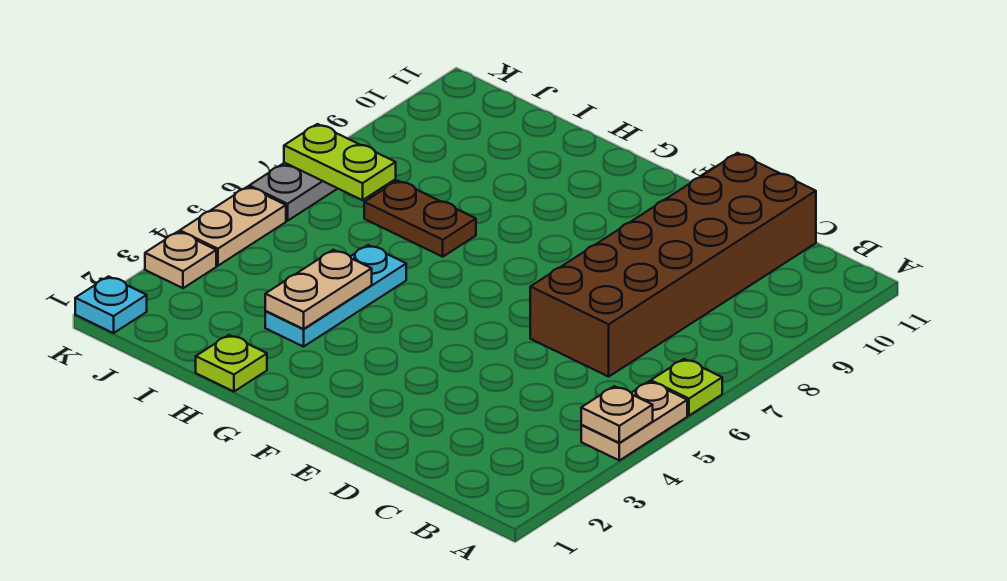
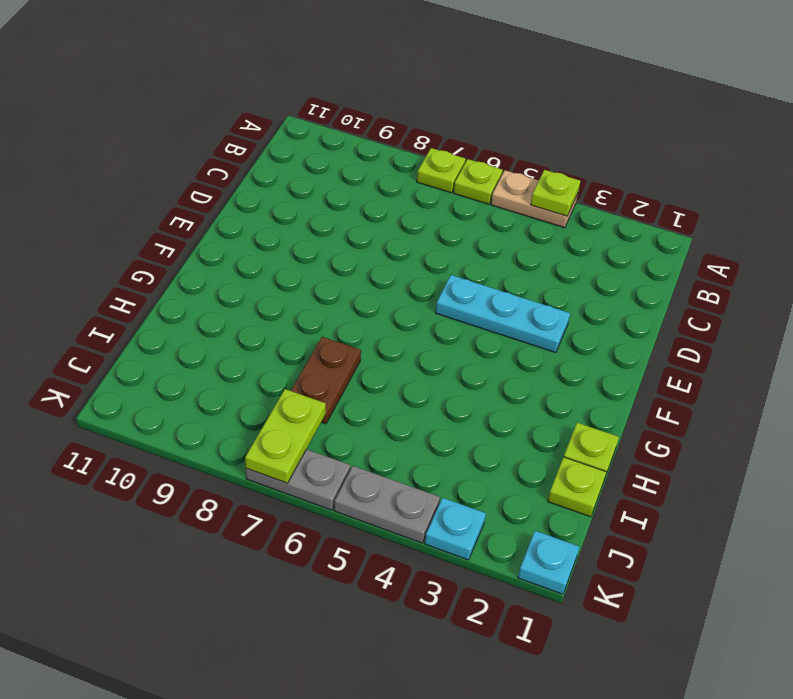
tan plate A4 level 2 -> lime plate A4 level 2
none -> lime plate A7 level 1
brown brick C6:D11 level 1 -> none
cyan plate H3:H5 level 1 -> cyan plate E3:E5 level 1
tan plate H3:H4 level 2 -> none
none -> lime plate I1 level 1
tan plate K3 level 1 -> cyan plate K3 level 1
tan plate K4:K5 level 1 -> grey plate K4:K5 level 1

